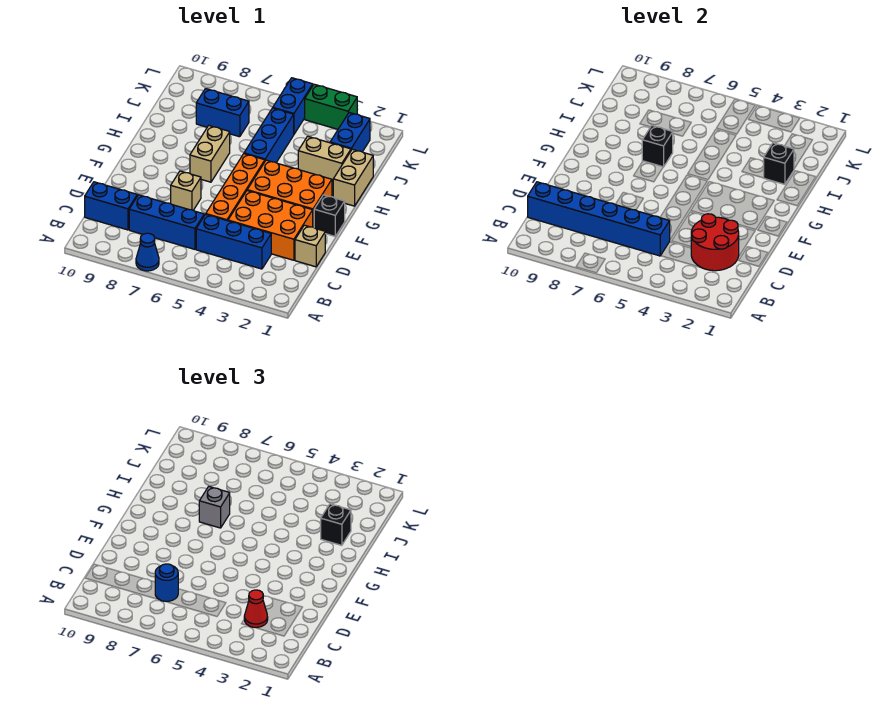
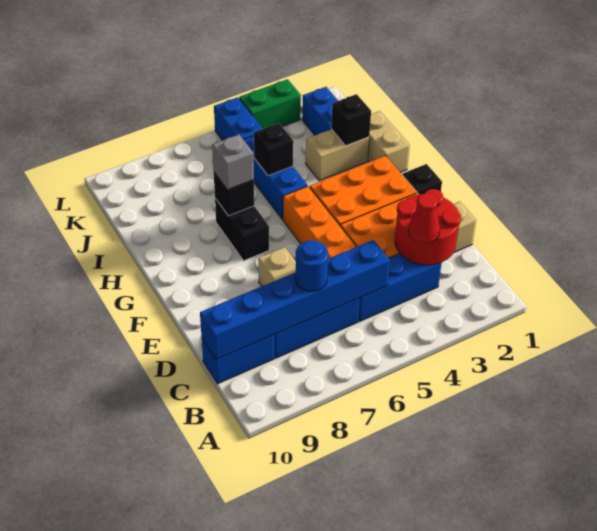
blue cone A7 level 1 -> none
tan brick G7:H7 level 1 -> black brick G7:H7 level 1
black brick I2 level 3 -> black brick I5 level 2
blue brick J7:J8 level 1 -> none

